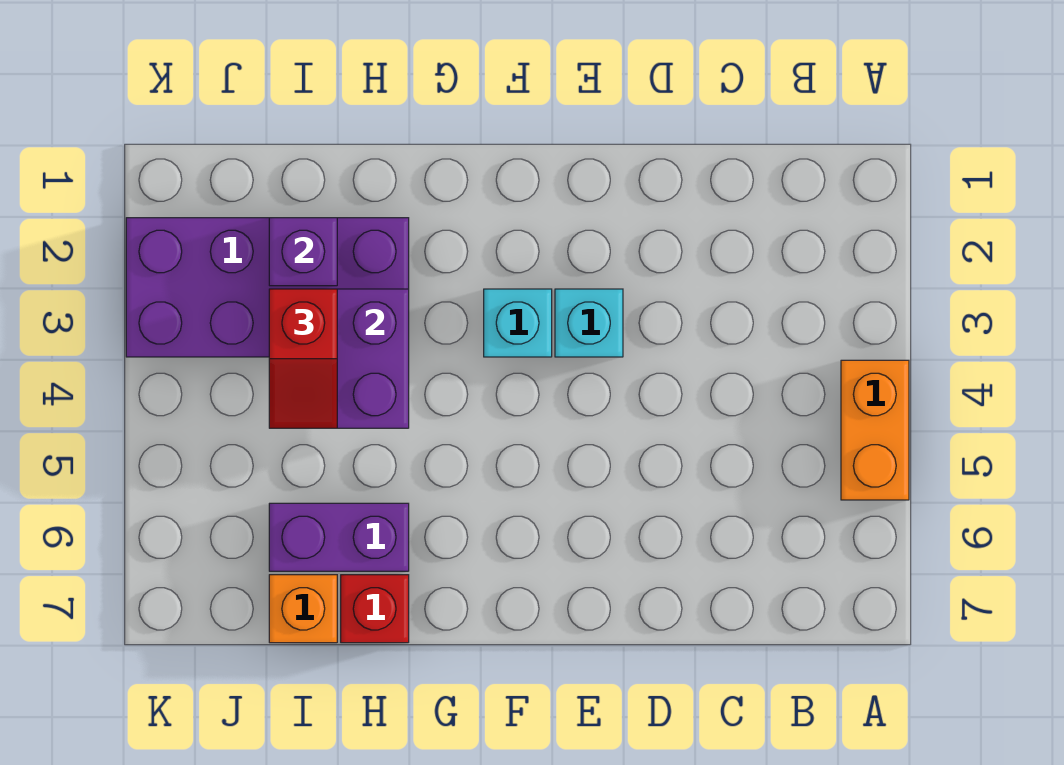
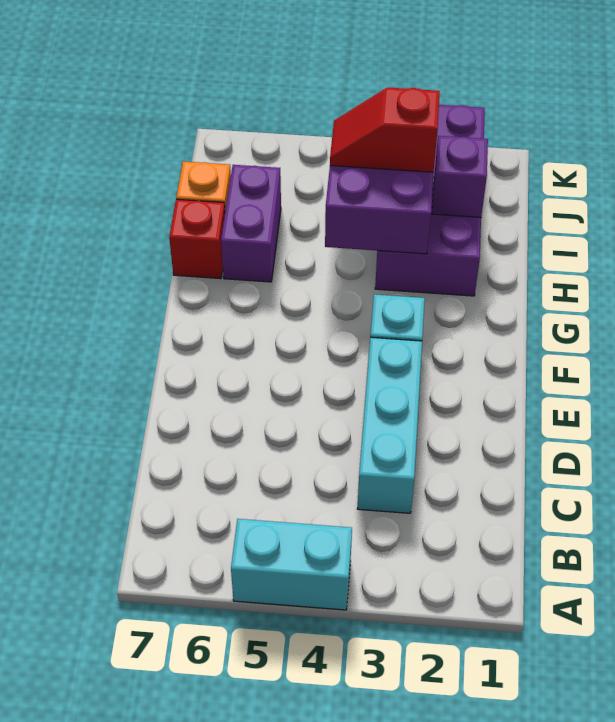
orange brick A4:A5 level 1 -> cyan brick A4:A5 level 1
cyan brick E3 level 1 -> cyan brick C3:E3 level 1

